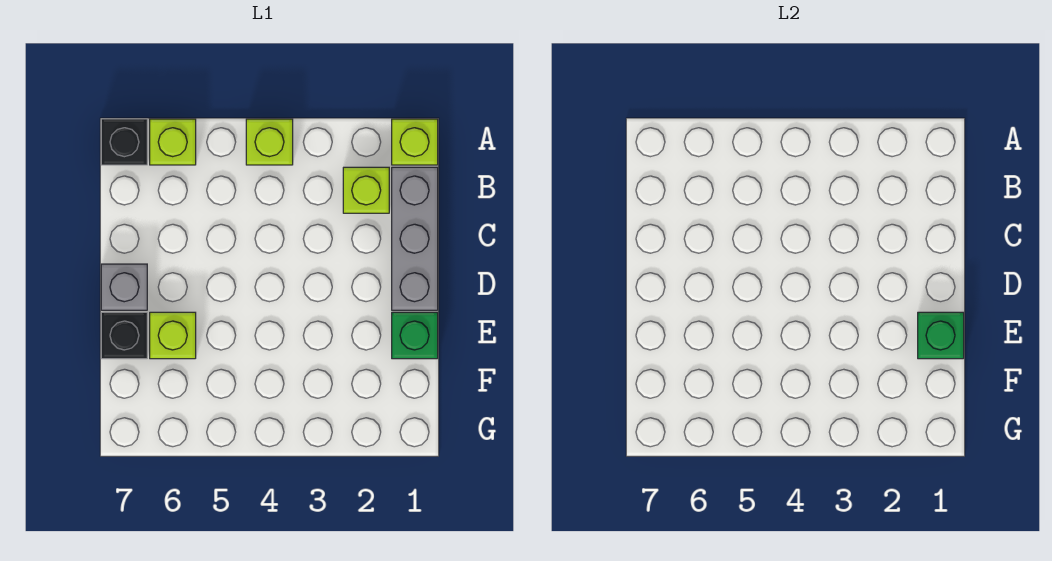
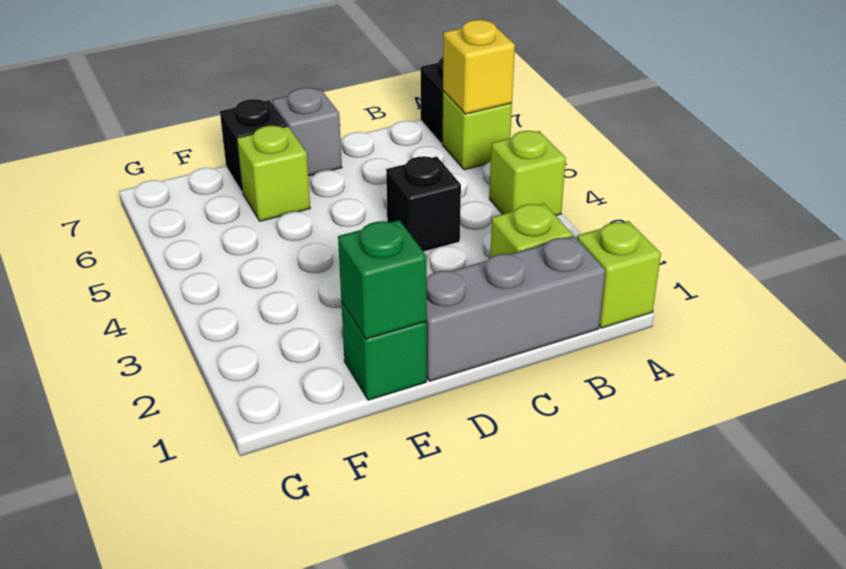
none -> yellow brick A6 level 2
none -> black brick C4 level 1

